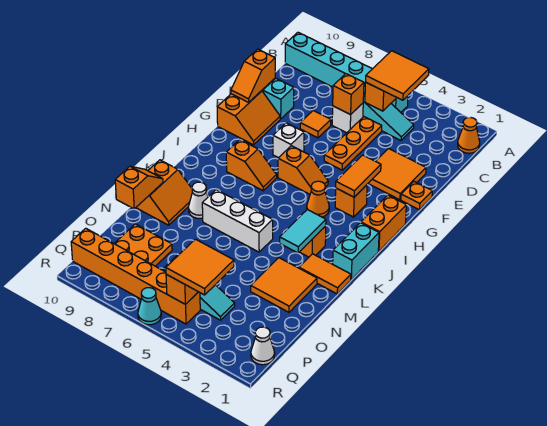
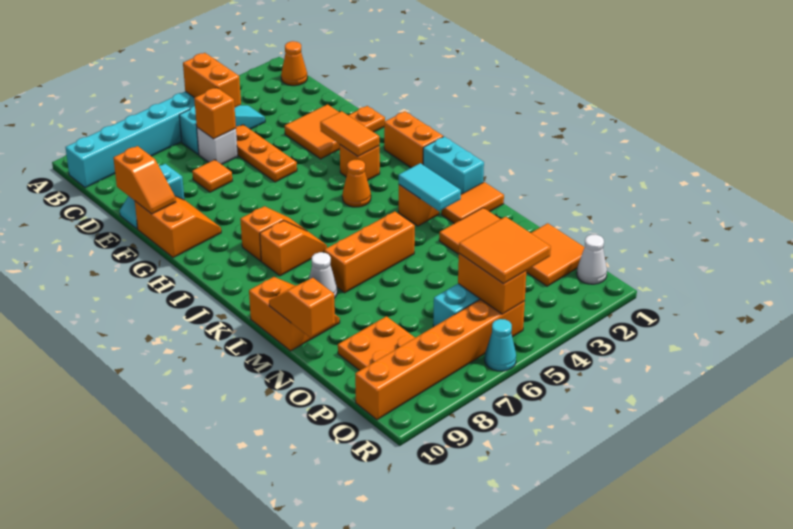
orange tile B4:C5 level 3 -> orange tile O1:P2 level 1
white brick G7 level 1 -> none
orange slope H5:H6 level 1 top 6 -> orange slope J7:J8 level 1 top 8
white brick L5:L7 level 1 -> orange brick L5:L7 level 1

